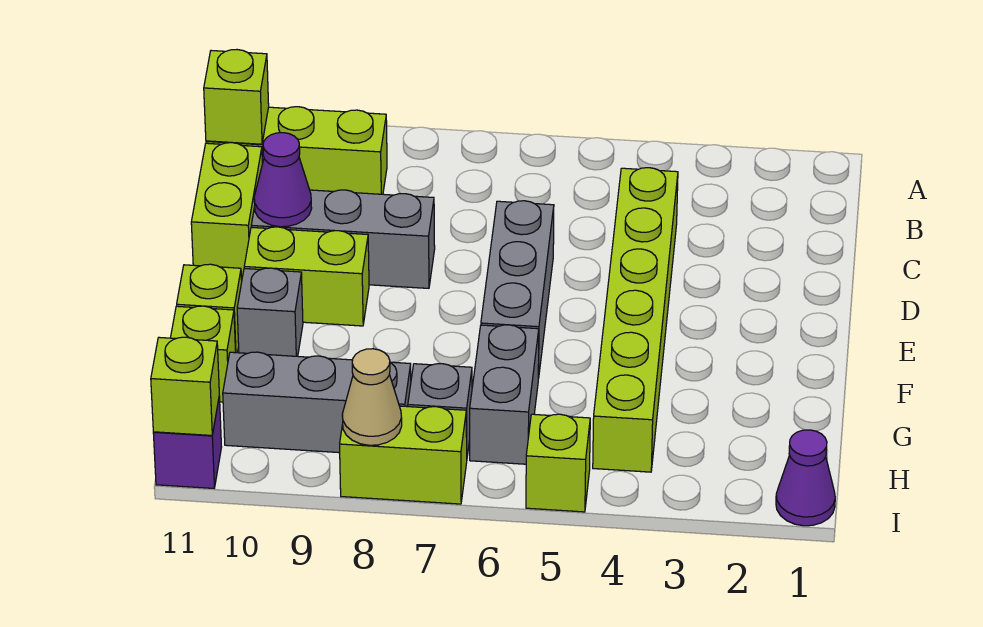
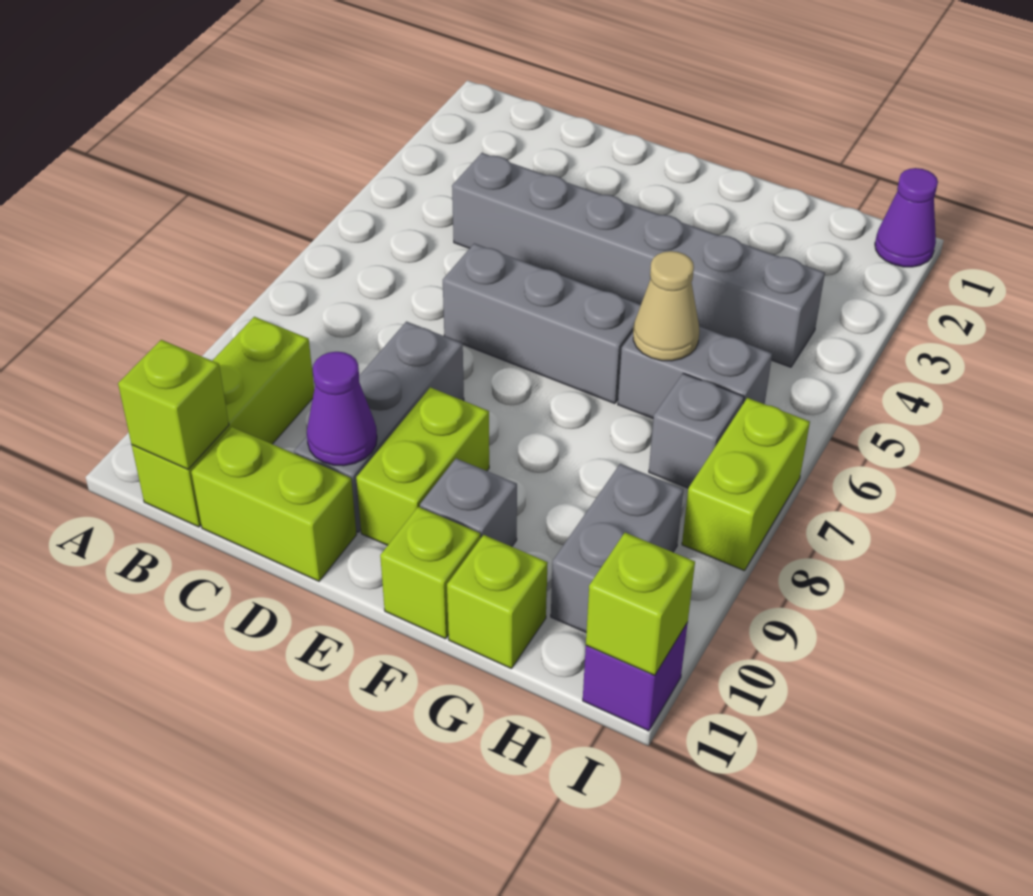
lime brick C4:H4 level 1 -> grey brick C4:H4 level 1
grey brick H8:H10 level 1 -> grey brick H9:H10 level 1
lime brick I5 level 1 -> none
tan cone I8 level 2 -> tan cone G6 level 2

